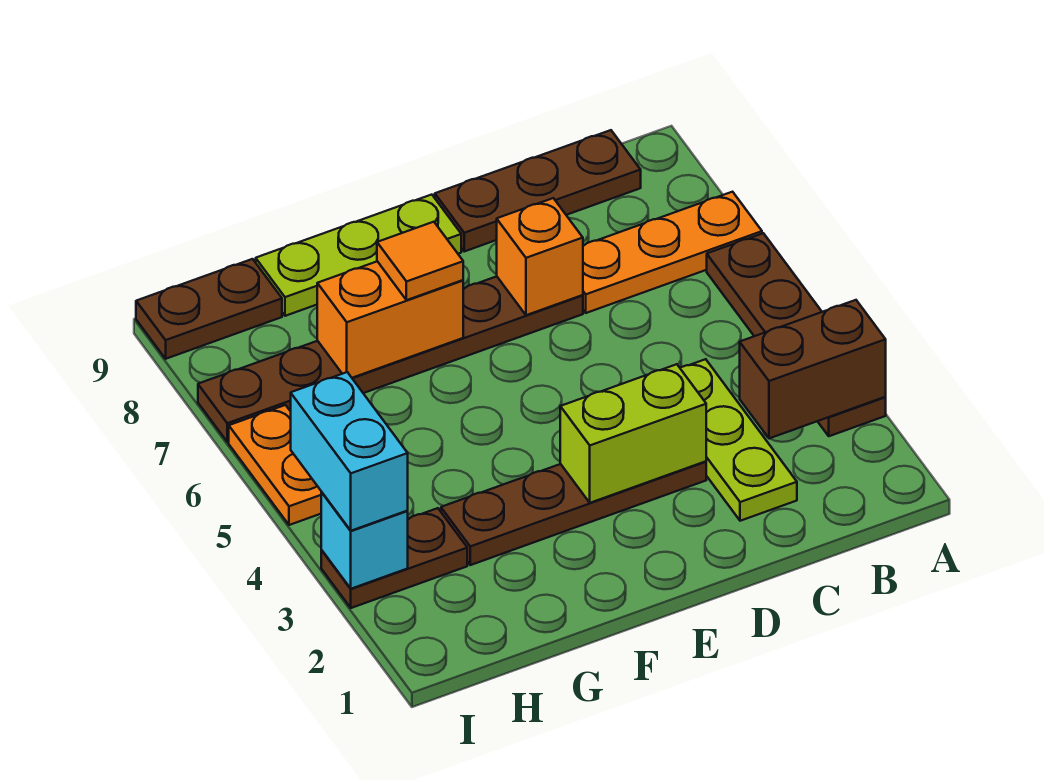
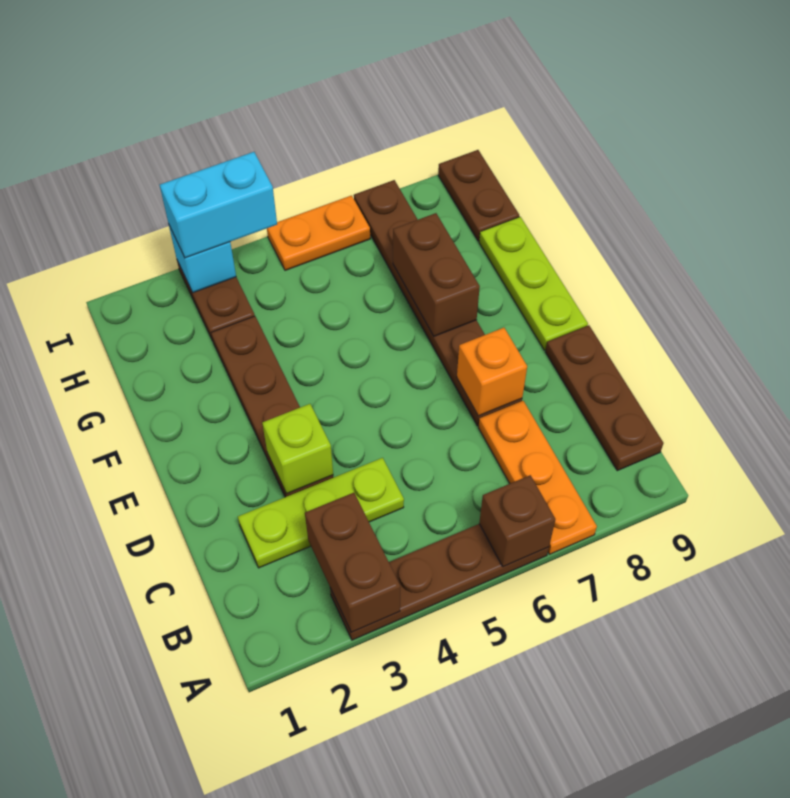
none -> brown brick A6 level 2
lime brick D3:E3 level 2 -> lime brick D3 level 2
orange brick F7:G7 level 2 -> brown brick F7:G7 level 2
orange tile F7 level 3 -> none

